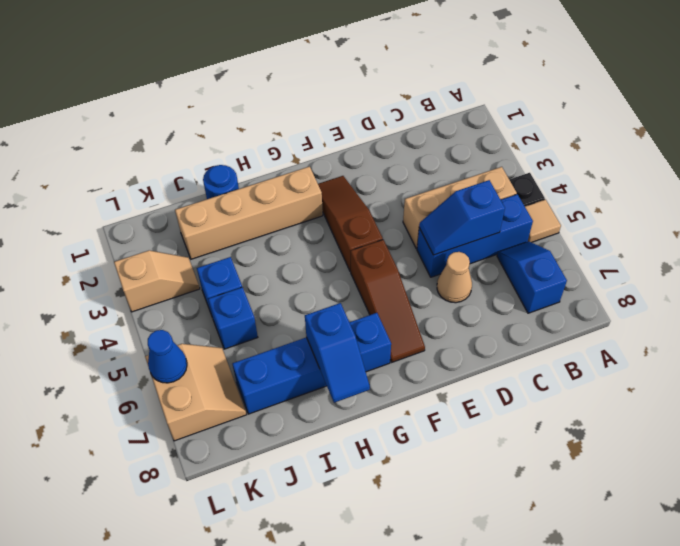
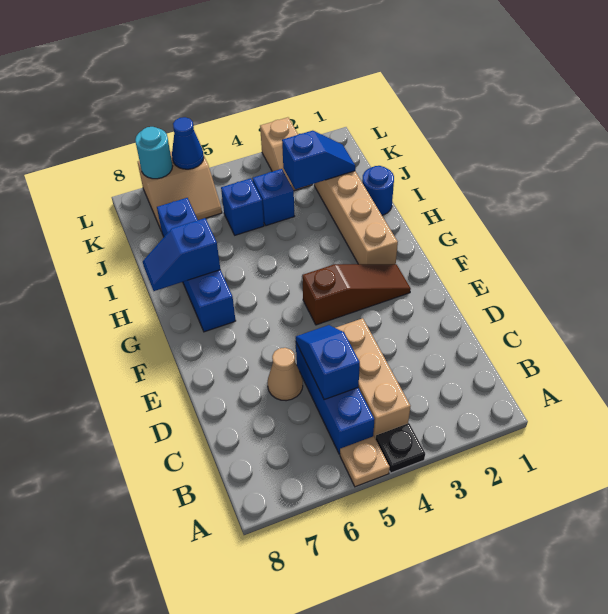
tan tile A5 level 1 -> tan plate A5 level 1
blue slope B6:B7 level 1 top 7 -> blue slope J2:J3 level 2 top 3
brown slope F5:F7 level 1 top 5 -> none
none -> cyan round brick L7 level 2

